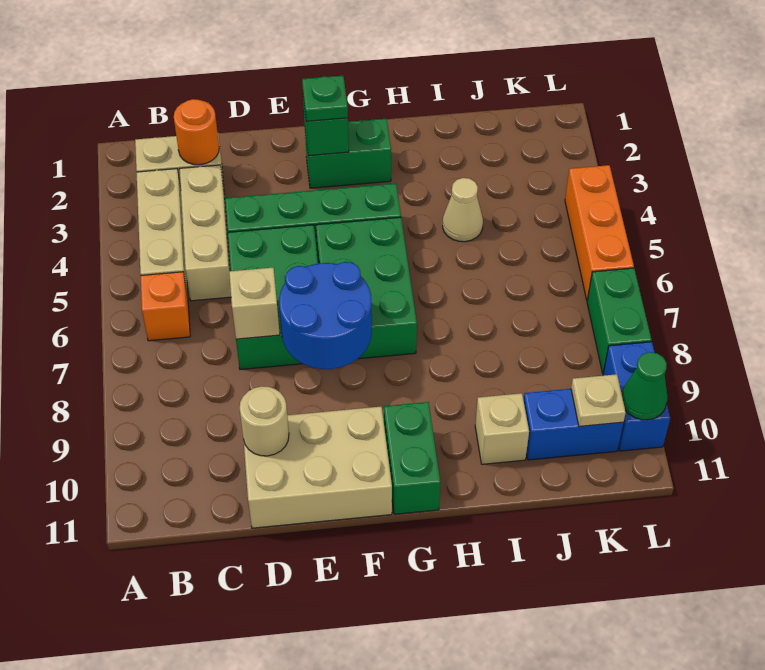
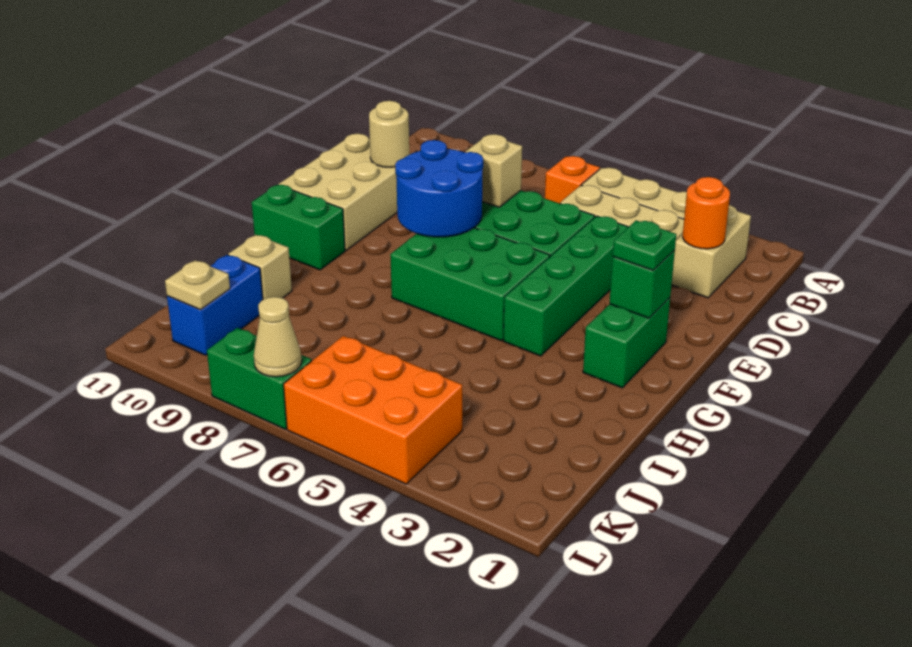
tan cone I4 level 1 -> tan cone L7 level 2
orange brick L4:L6 level 1 -> orange brick K4:L6 level 1
blue brick L9:L10 level 1 -> none
green cone L10 level 2 -> none

